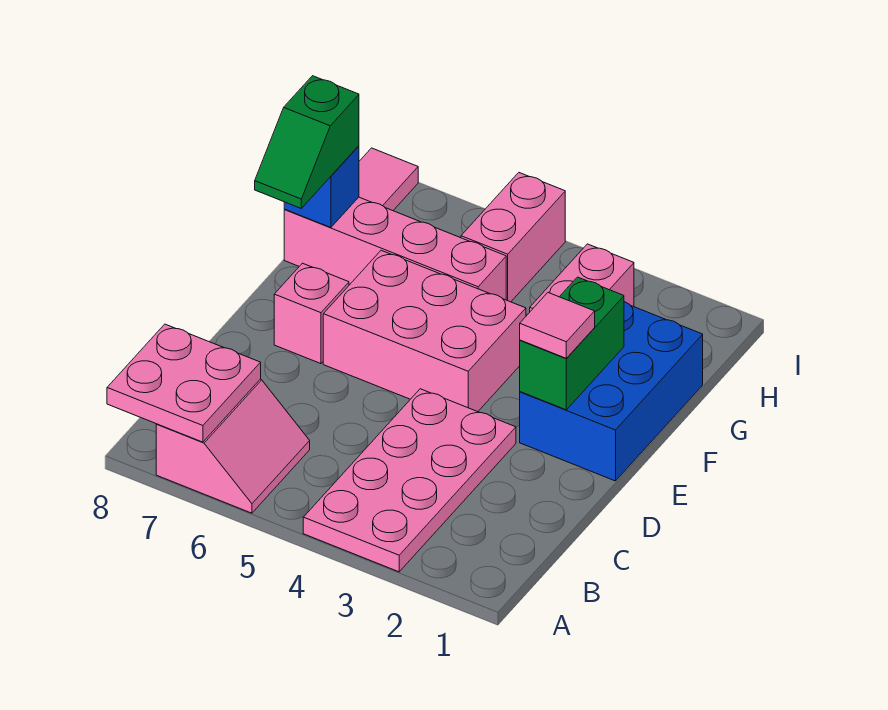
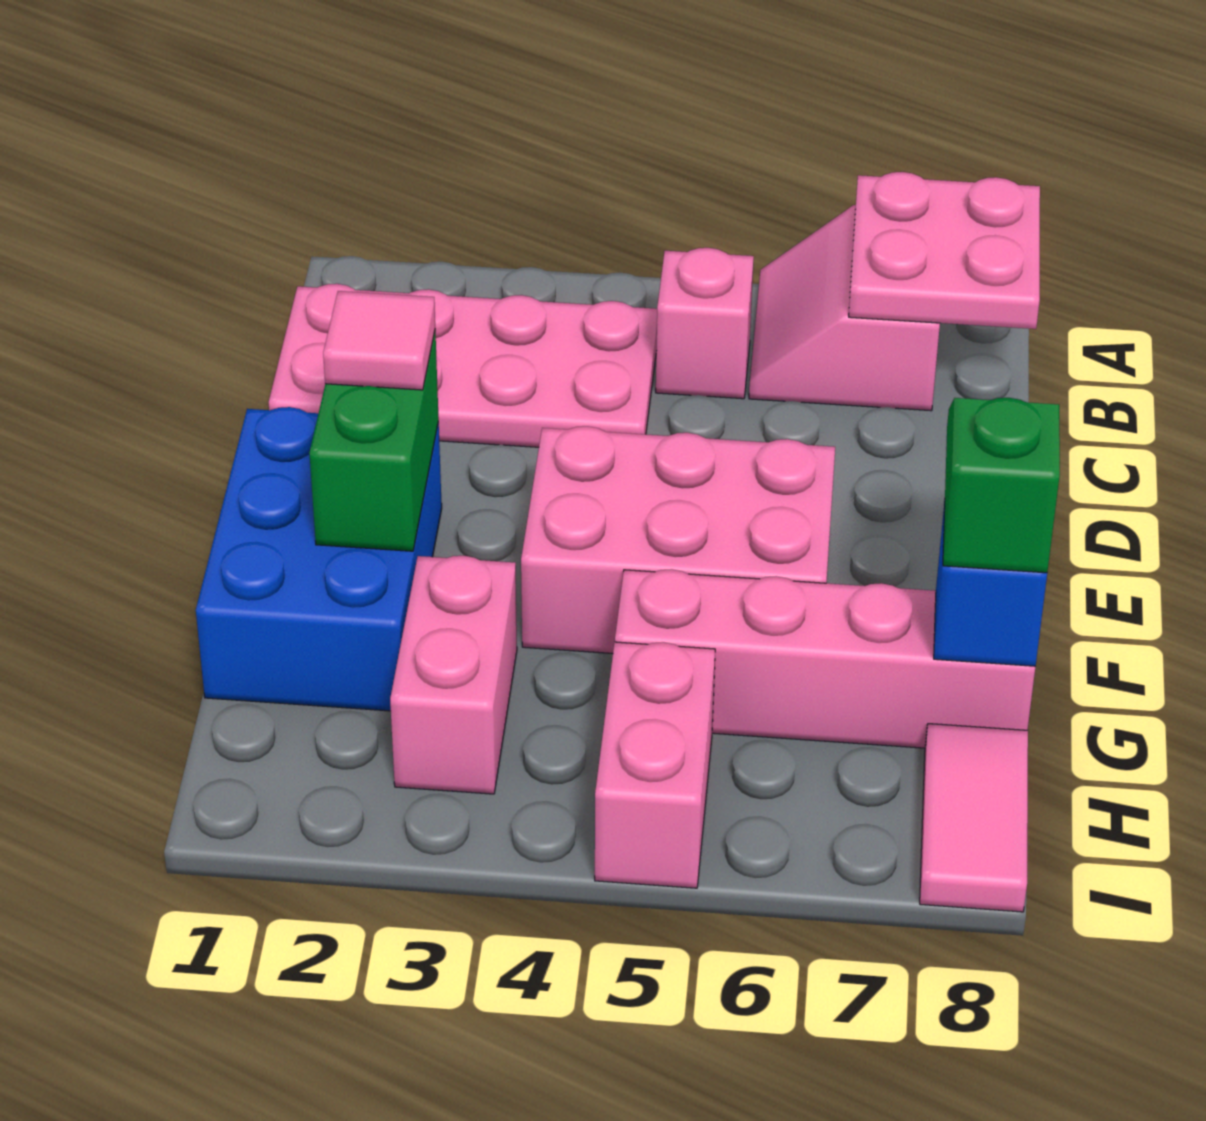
pink plate A3:D4 level 1 -> pink plate B1:C4 level 1
pink brick E7 level 1 -> pink brick B5 level 1

